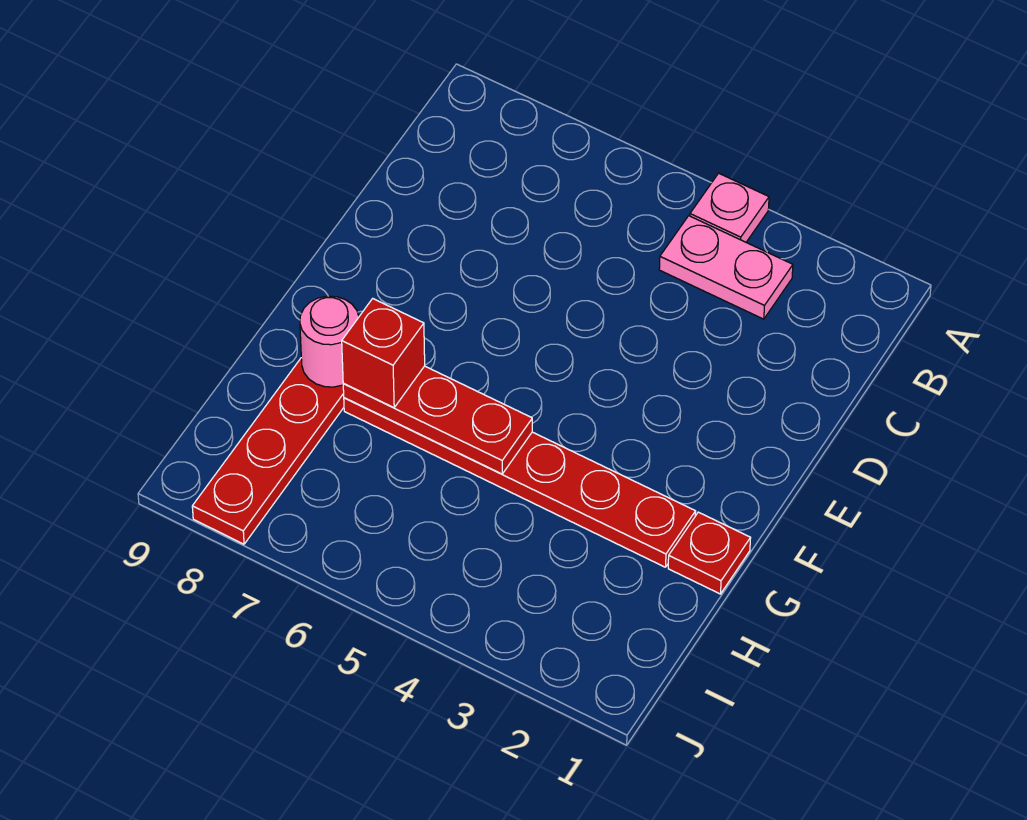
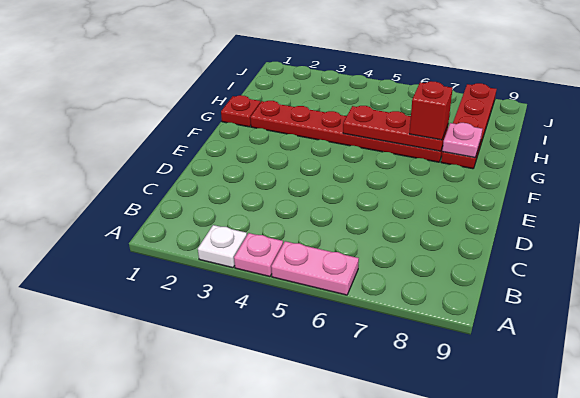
none -> white plate A3 level 1
pink plate B3:B4 level 1 -> pink plate A5:A6 level 1
pink round brick G8 level 2 -> pink plate G8 level 2

